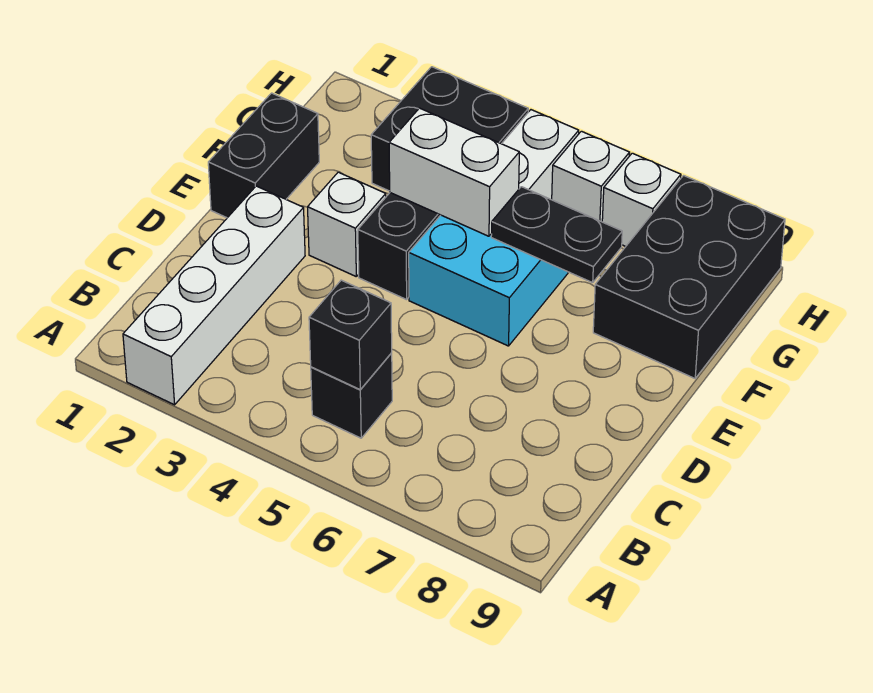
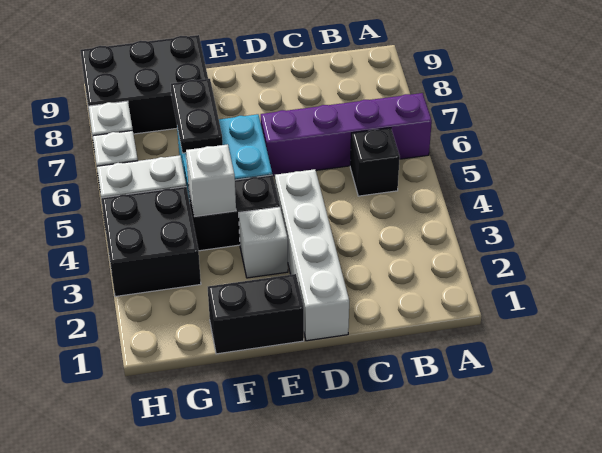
white brick A2:D2 level 1 -> white brick D1:D4 level 1
none -> purple brick A6:D6 level 1
black brick B5 level 2 -> none
white brick F4:F5 level 2 -> white brick F4 level 2

